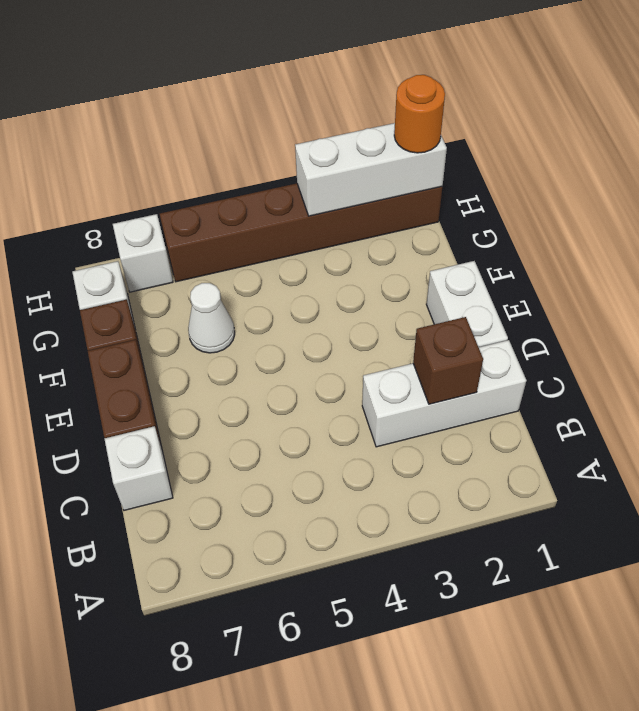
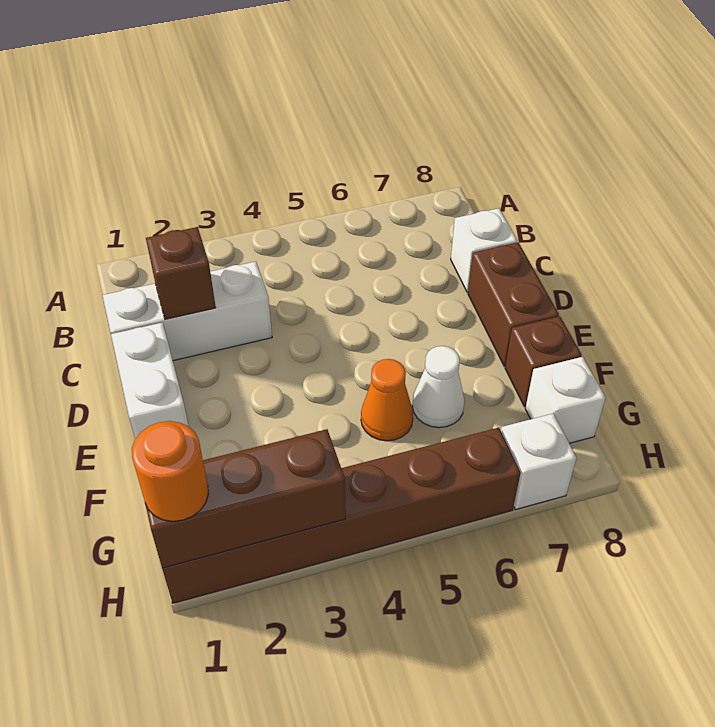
none -> orange cone F5 level 1
white brick H1:H3 level 2 -> brown brick H1:H3 level 2

